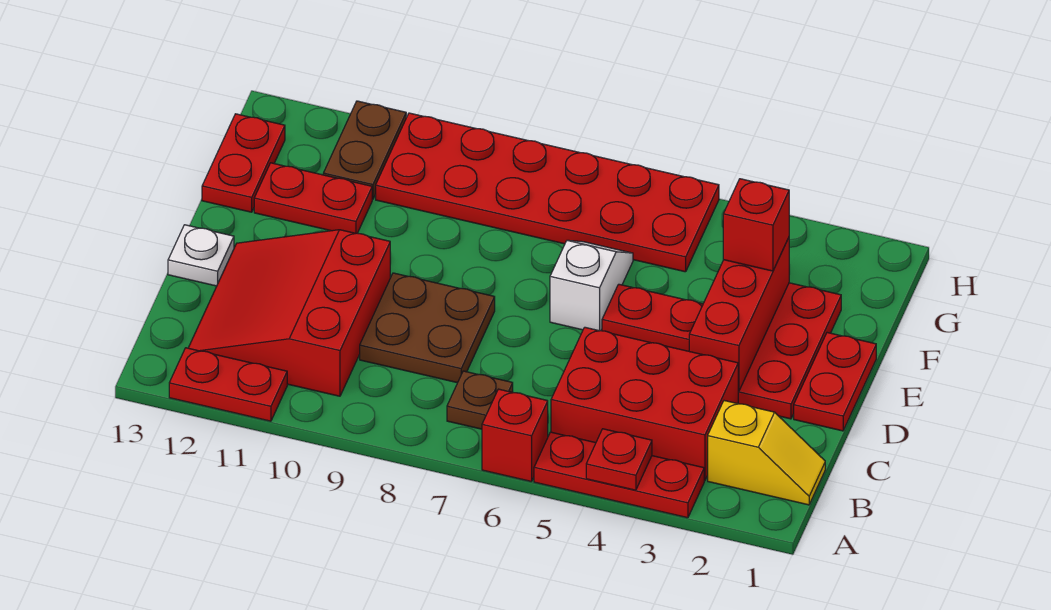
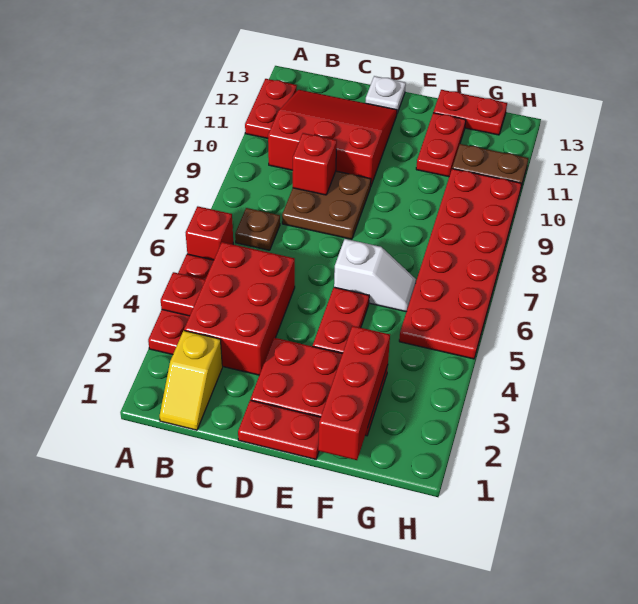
red brick D3:F3 level 2 -> red brick F1:F3 level 2
red brick F3 level 3 -> red brick C9 level 2

